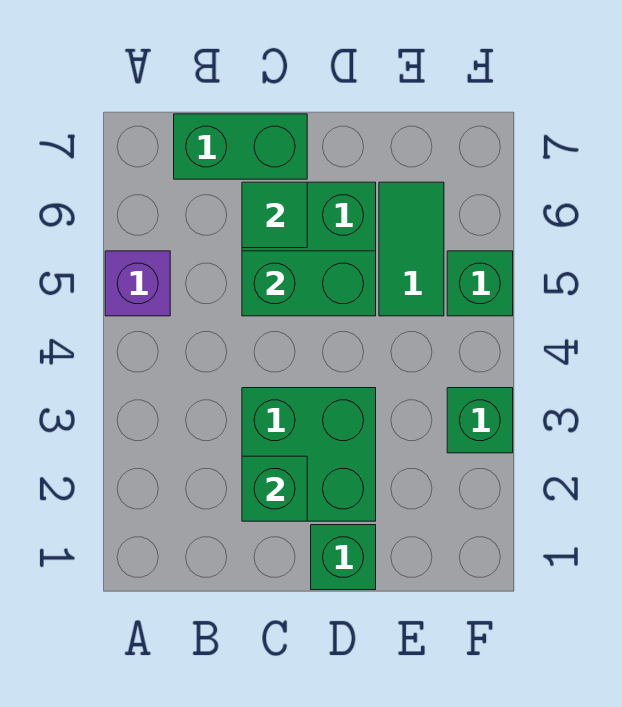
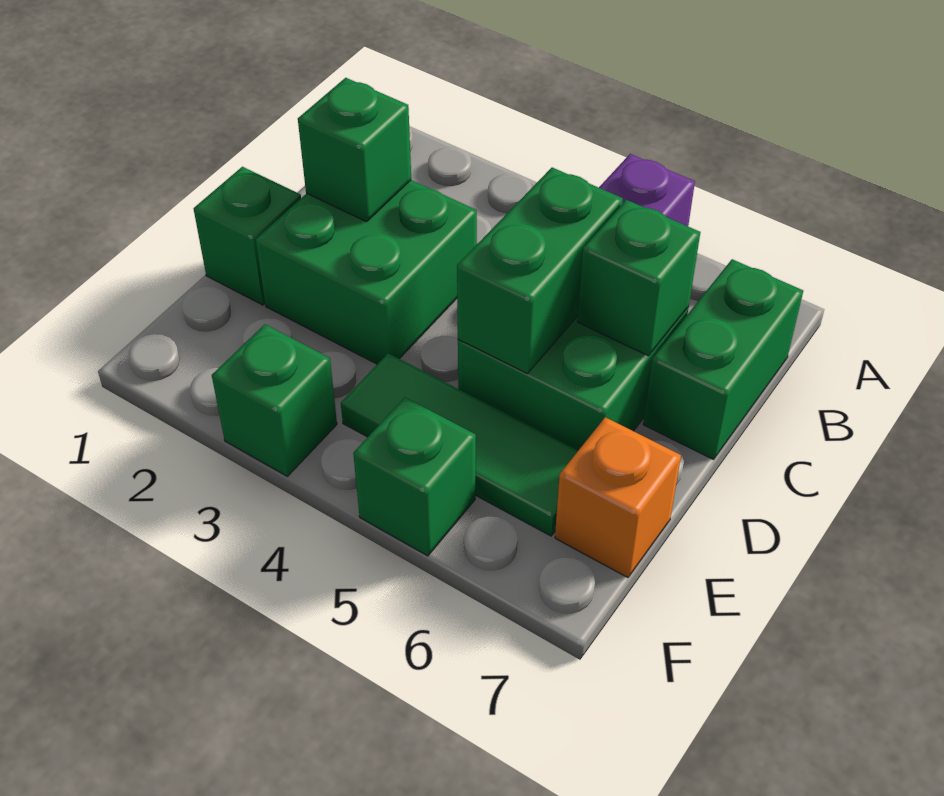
green tile C6 level 2 -> green brick C6 level 2
green tile E5:E6 level 1 -> green tile E4:E6 level 1
none -> orange brick E7 level 1

